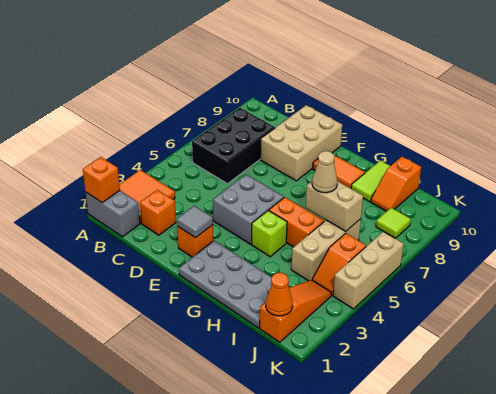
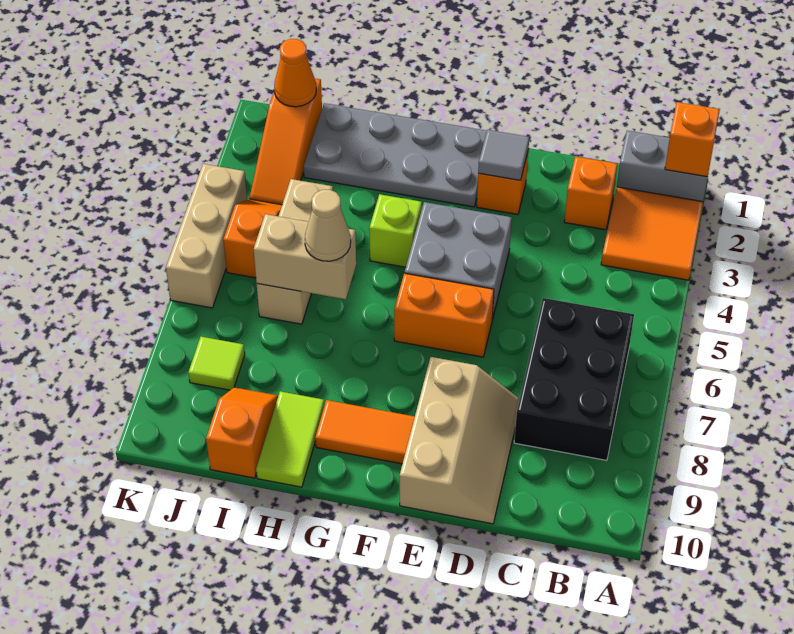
tan brick D8:E10 level 1 -> tan slope D8:E10 level 1 top E
orange brick G5:H5 level 1 -> orange brick E6:F6 level 1

